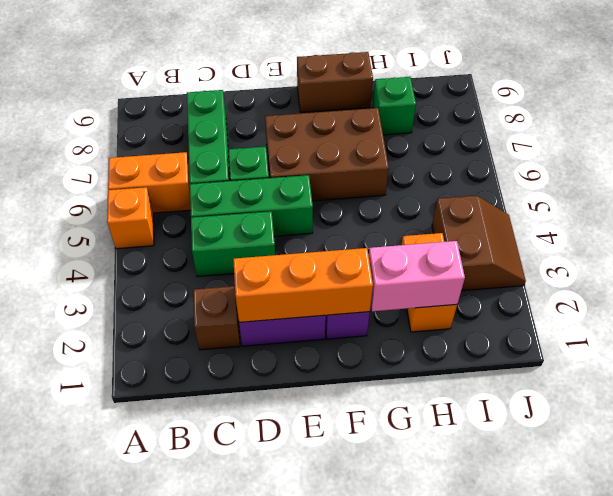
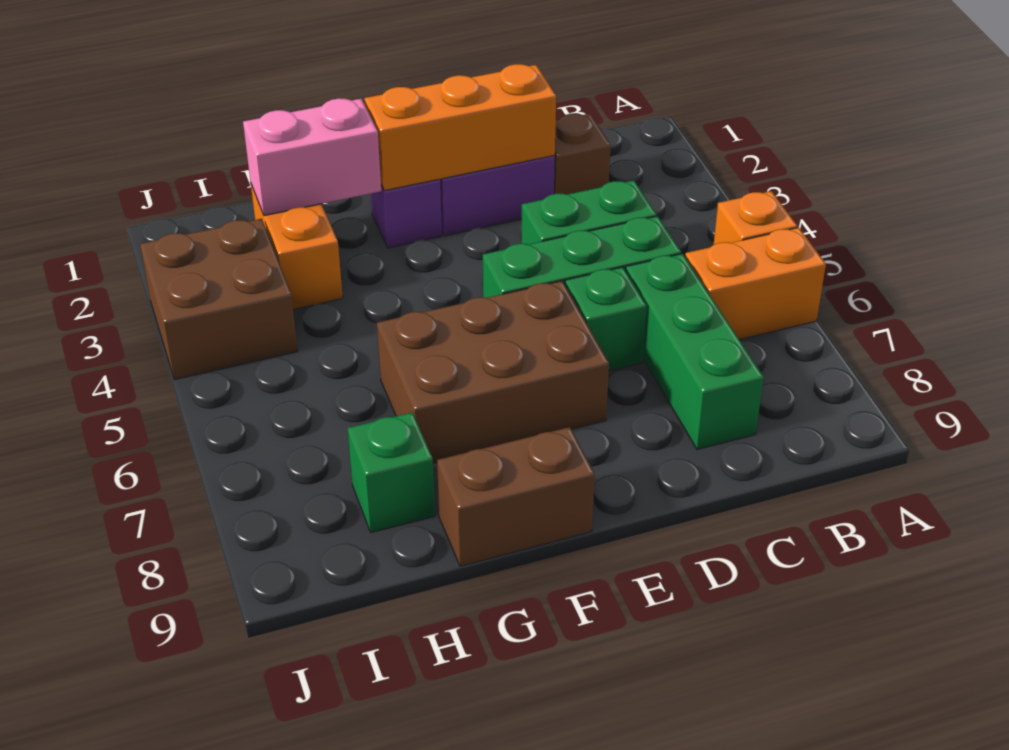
brown slope I3:J4 level 1 top I -> brown brick I3:J4 level 1

